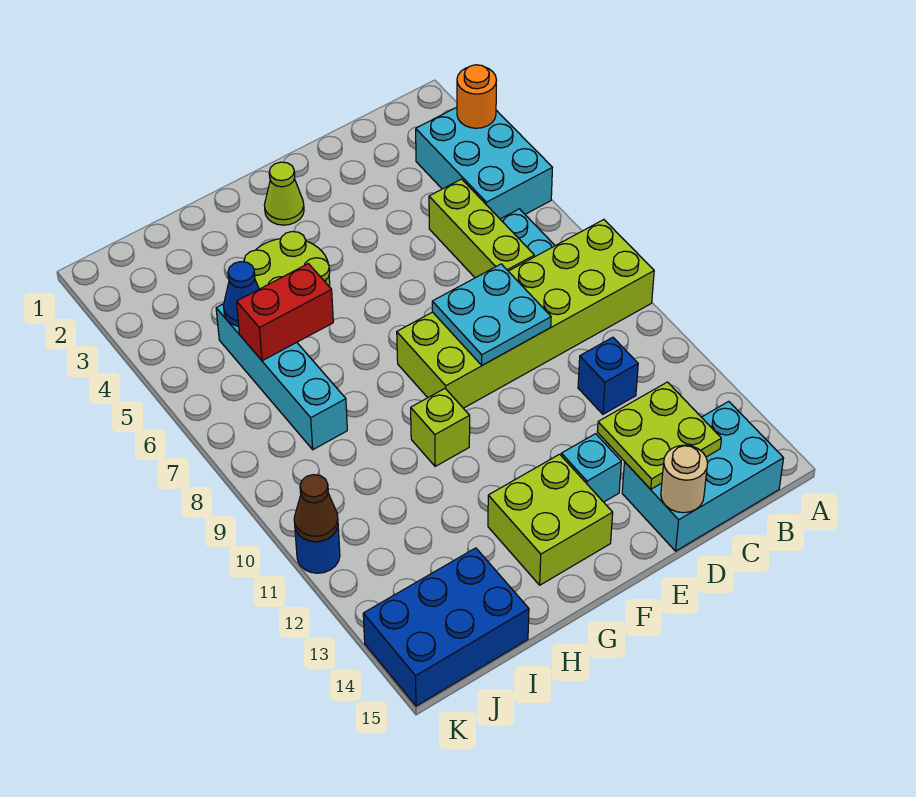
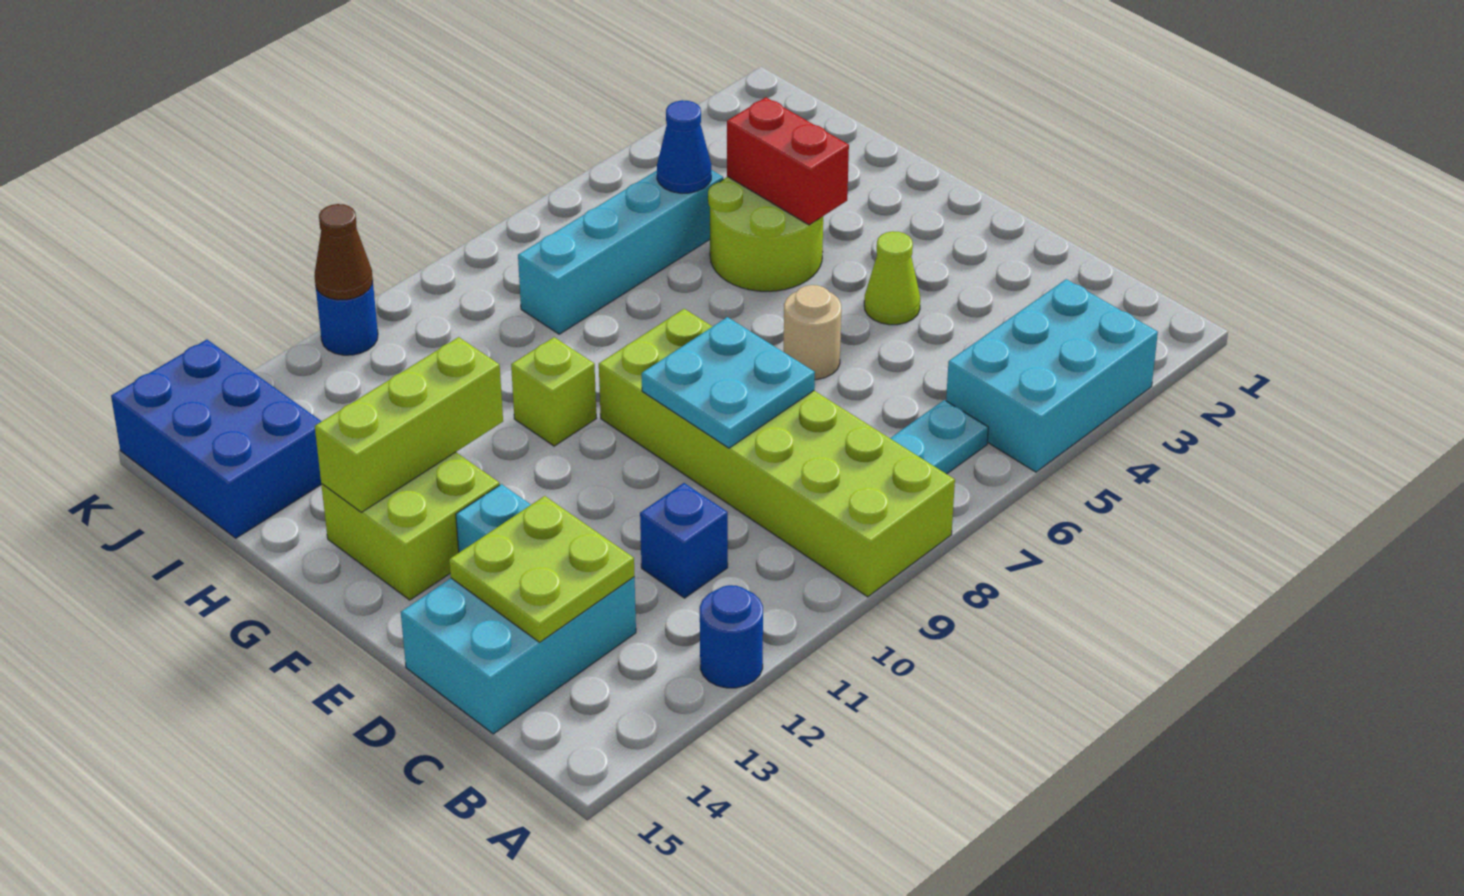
orange round brick A3 level 2 -> none
none -> blue round brick A12 level 1
cyan brick B14:D15 level 1 -> cyan brick C13:D15 level 1
lime brick C5:C7 level 1 -> lime brick G12:G14 level 2
tan round brick D15 level 2 -> tan round brick E6 level 1
lime cone F2 level 1 -> lime cone E4 level 1
red brick H6:I6 level 2 -> red brick G4:H4 level 2

